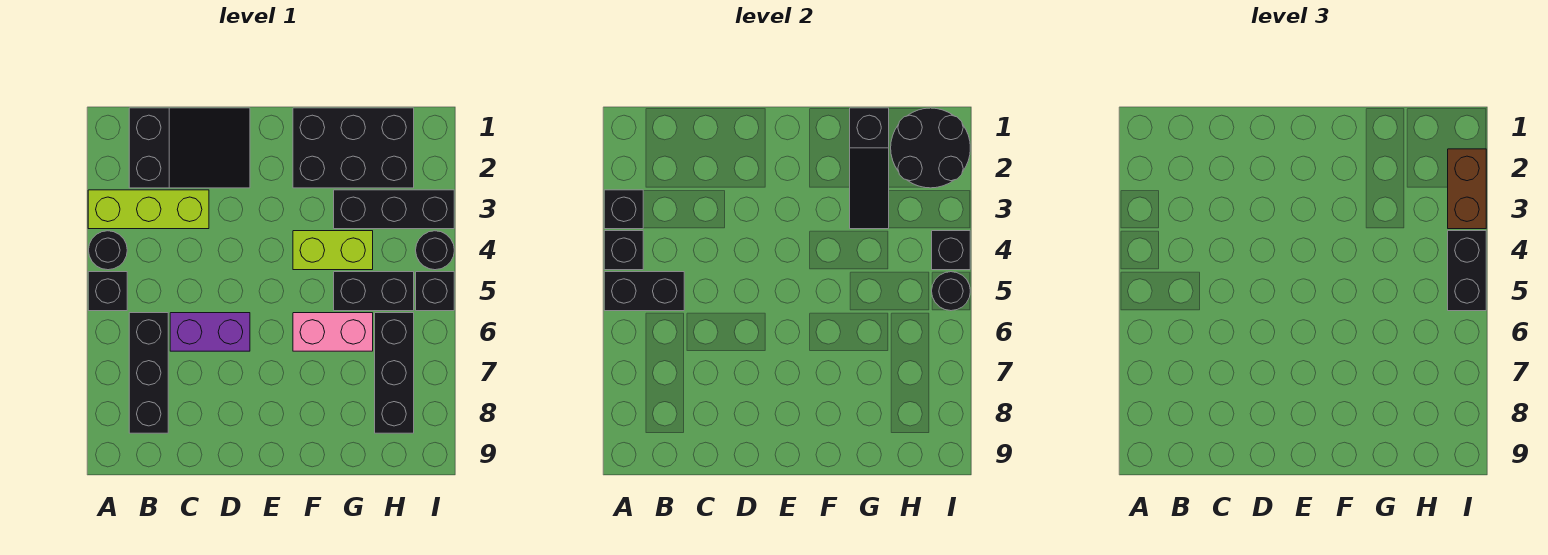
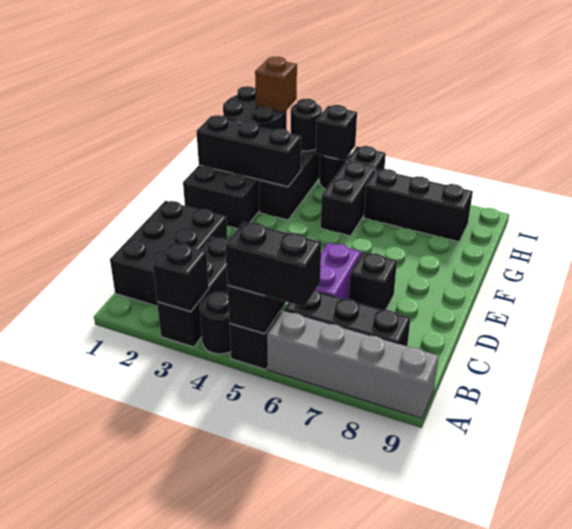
lime brick A3:C3 level 1 -> black brick A3:C3 level 1
black brick A4 level 2 -> black brick D7 level 1
none -> grey brick A6:A9 level 1
black slope B1:D2 level 1 top B -> black brick B1:D2 level 1
lime brick F4:G4 level 1 -> none
pink brick F6:G6 level 1 -> none
black slope G1:G3 level 2 top 1 -> black brick G1:G3 level 2
brown brick I2:I3 level 3 -> brown brick I2 level 3
black brick I4:I5 level 3 -> black brick A5:A6 level 3
black round brick I5 level 2 -> black round brick I3 level 2

